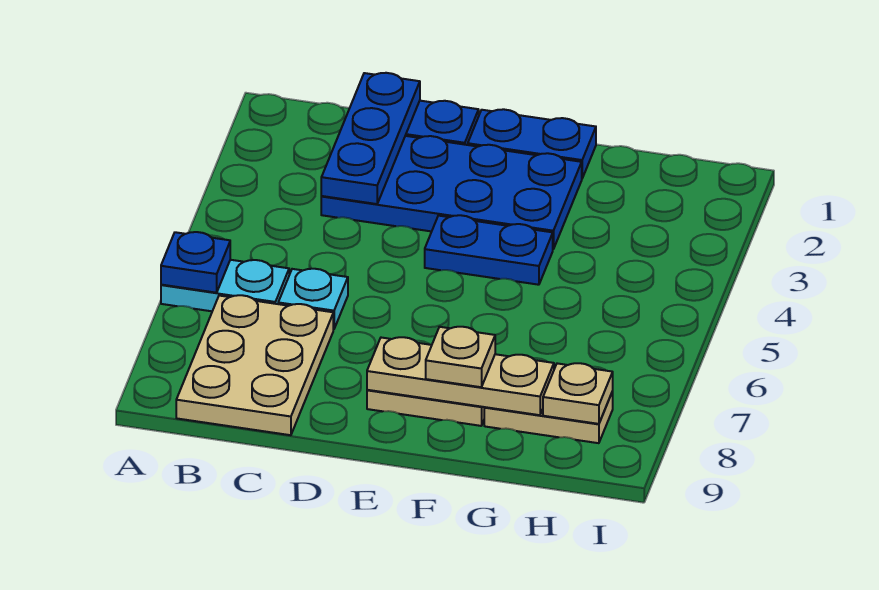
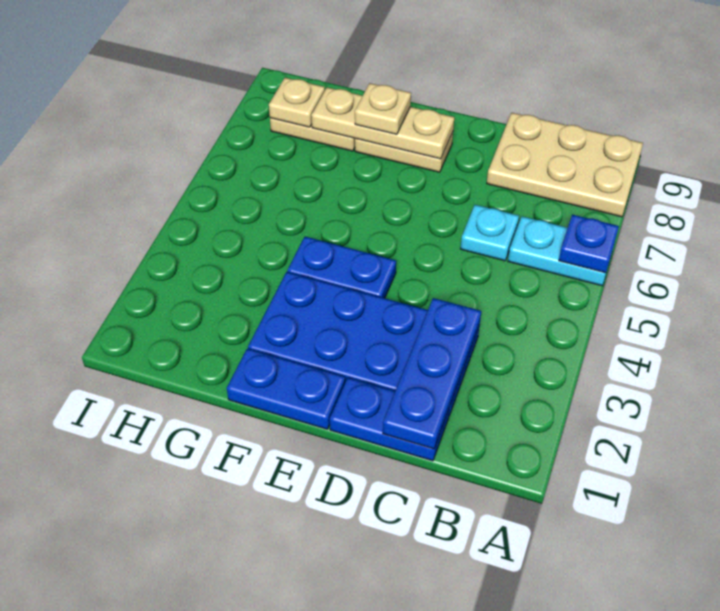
tan plate B7:C9 level 1 -> tan plate A8:C9 level 1

